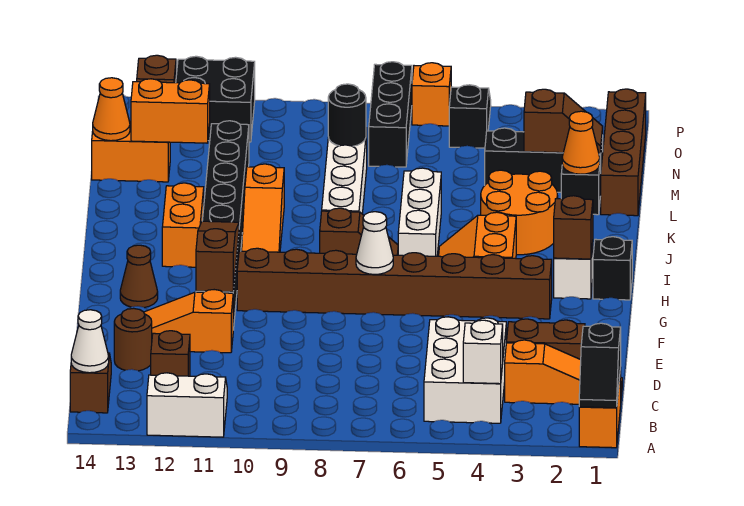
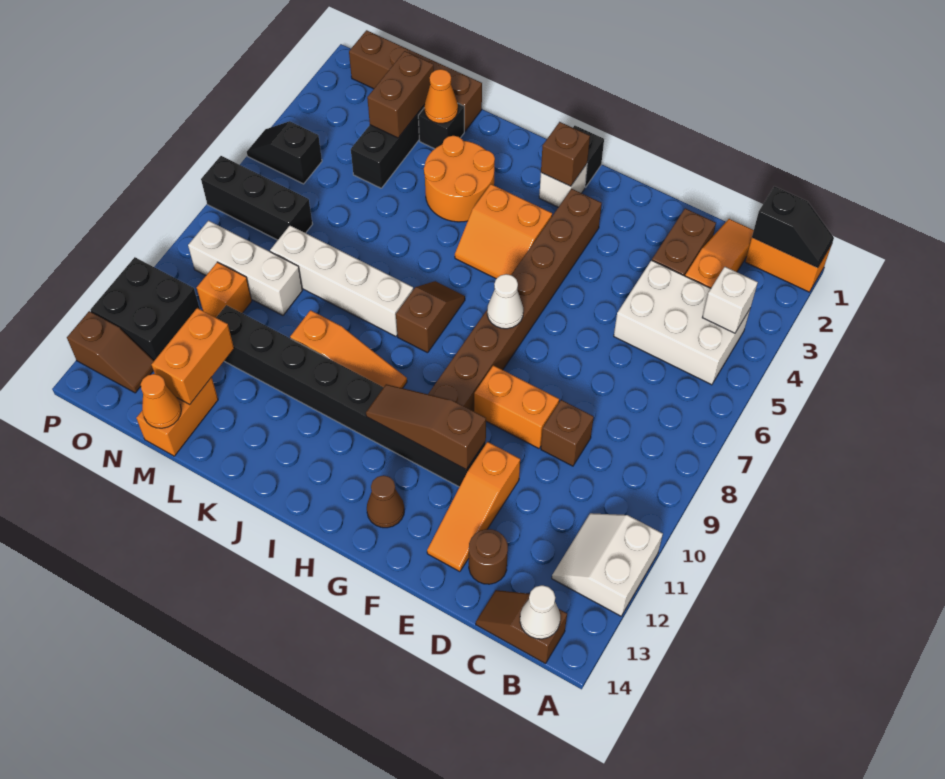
brown brick C12 level 1 -> brown brick D9 level 1
white brick I6:K6 level 1 -> white brick M9:O9 level 1
orange brick I12:J12 level 1 -> orange brick E9:F9 level 1
brown slope M2:M3 level 2 top 3 -> brown brick M2:M3 level 2
black round brick M8 level 2 -> none
orange brick P6 level 1 -> orange brick N10 level 1

